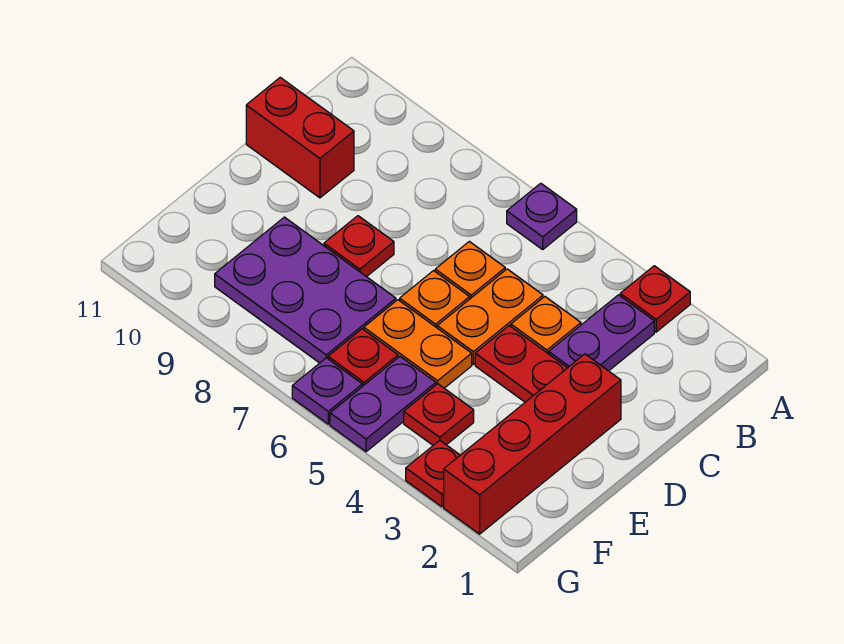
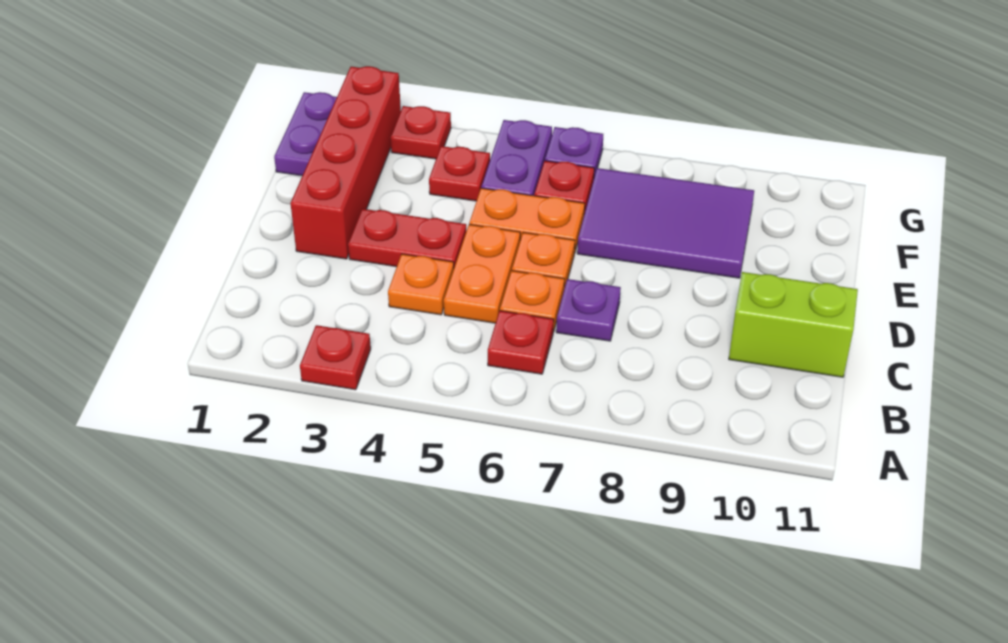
purple plate A6 level 1 -> purple plate C7 level 1
purple plate B3:C3 level 1 -> purple plate F1:G1 level 1
red brick C10:C11 level 1 -> lime brick C10:C11 level 1
red plate D8 level 1 -> red plate B6 level 1
purple plate E7:F9 level 1 -> purple tile E7:F9 level 1

